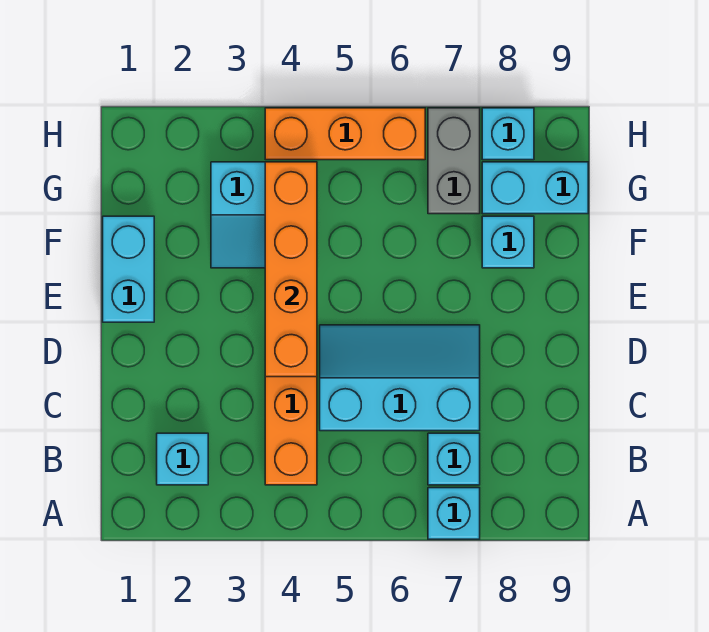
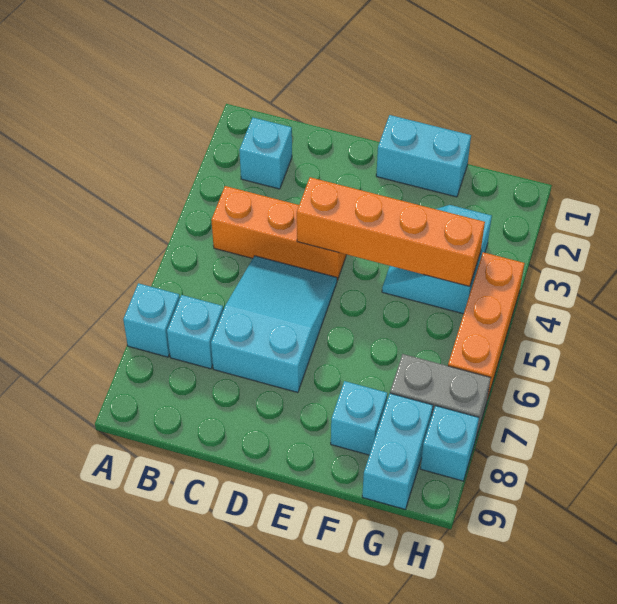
cyan slope C5:D7 level 1 top C -> cyan slope C5:D7 level 1 top 7

